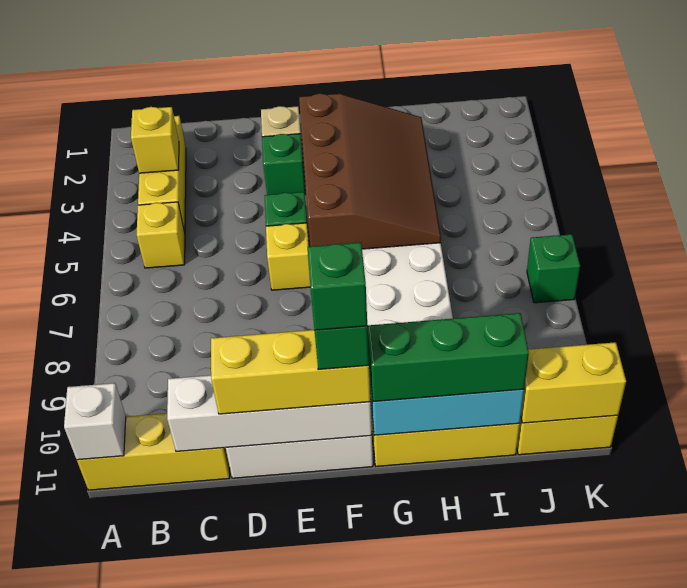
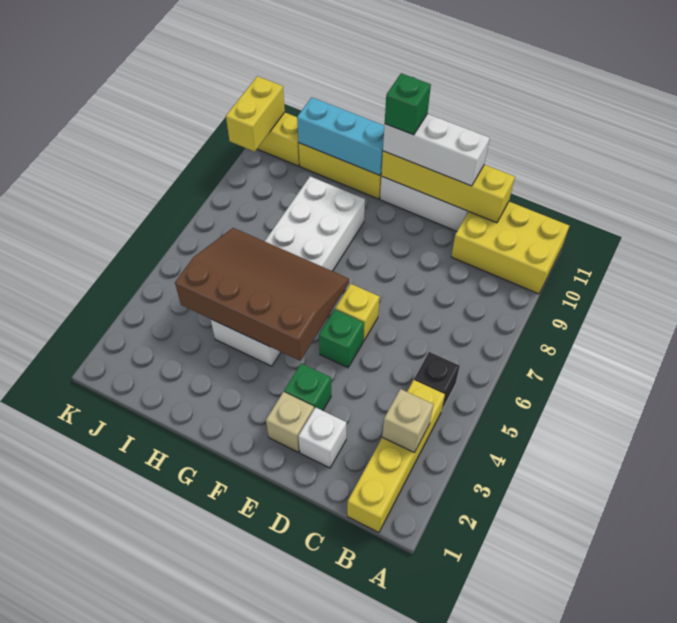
yellow brick A11:C11 level 1 -> yellow brick A10:C11 level 1
white brick A11 level 2 -> white brick D2 level 1
yellow brick B2:B4 level 1 -> yellow brick B1:B4 level 1
yellow brick B3 level 2 -> tan brick B3 level 2
yellow brick B5 level 1 -> black brick B5 level 1
white brick C11:F11 level 2 -> yellow brick C11:F11 level 2
yellow brick D11:F11 level 3 -> white brick D11:F11 level 3
brown slope F3:H6 level 2 top F -> brown slope F4:I6 level 2 top 4
green brick F11 level 5 -> none
green brick G11:I11 level 3 -> none
yellow brick J11:K11 level 2 -> yellow brick K10:K11 level 2
green brick K7 level 1 -> none

